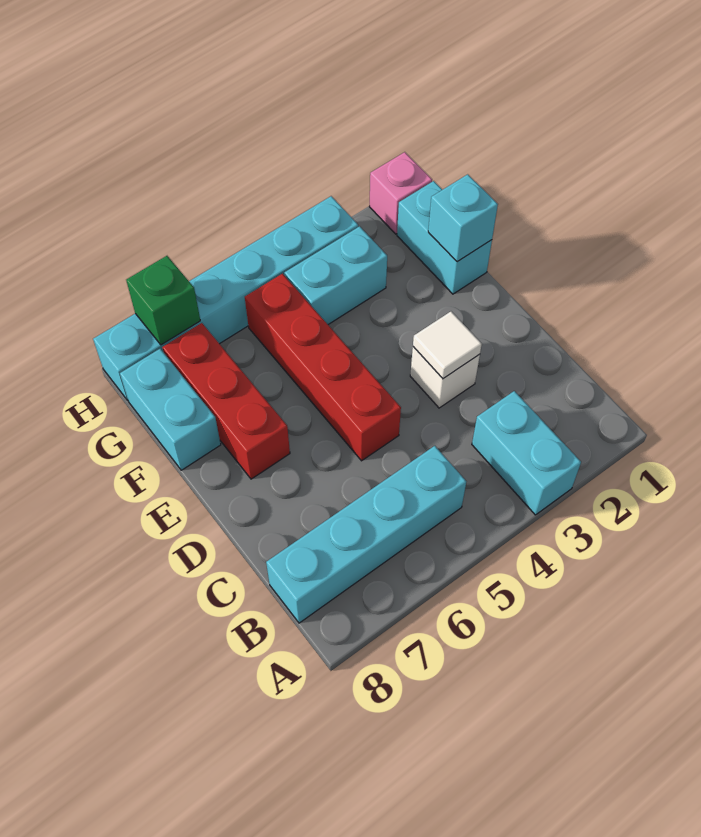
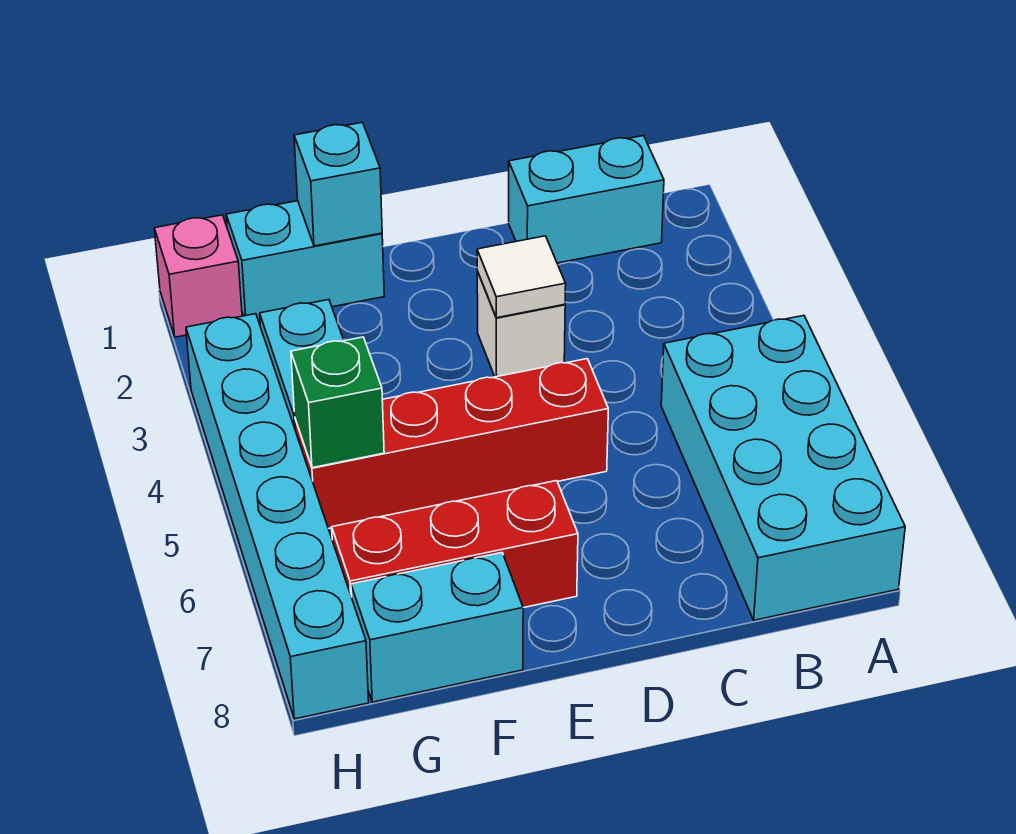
cyan brick A3:B3 level 1 -> cyan brick B1:C1 level 1
cyan brick B5:B8 level 1 -> cyan brick A5:B8 level 1
green brick H7 level 2 -> green brick G5 level 2

